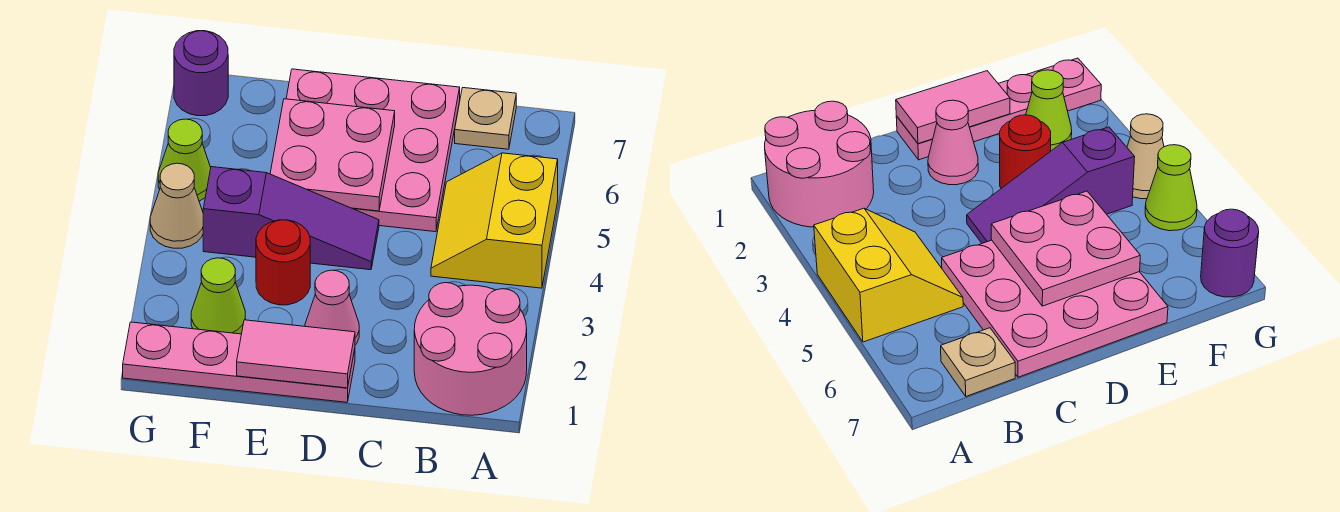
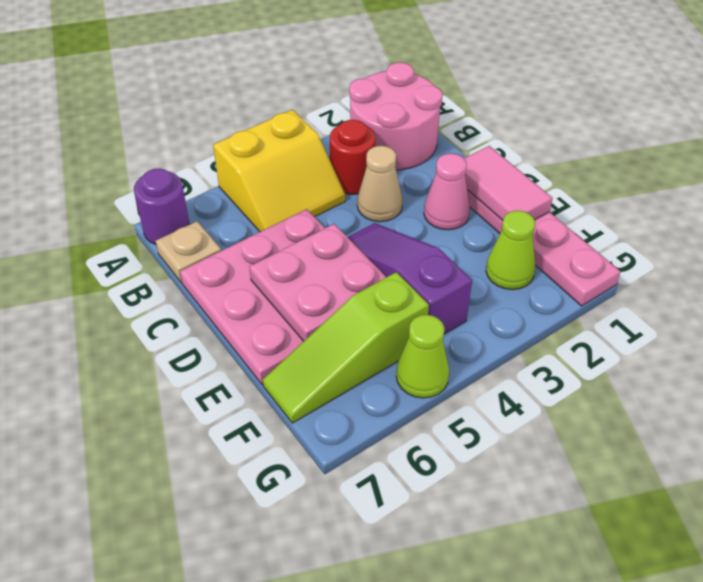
red round brick E3 level 1 -> red round brick B3 level 1
none -> lime slope F5:F7 level 1 top 5
tan cone G4 level 1 -> tan cone C3 level 1
purple round brick G7 level 1 -> purple round brick A7 level 1

